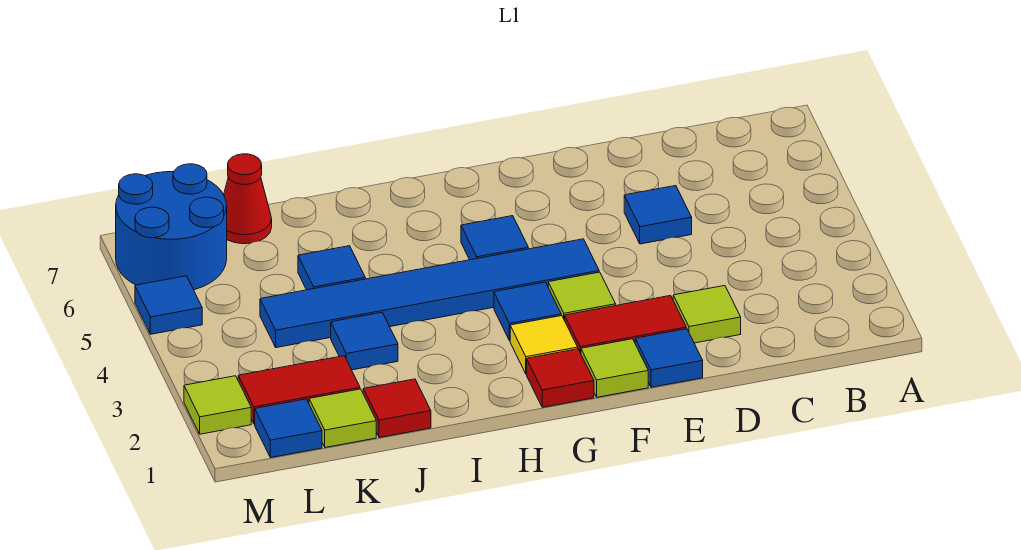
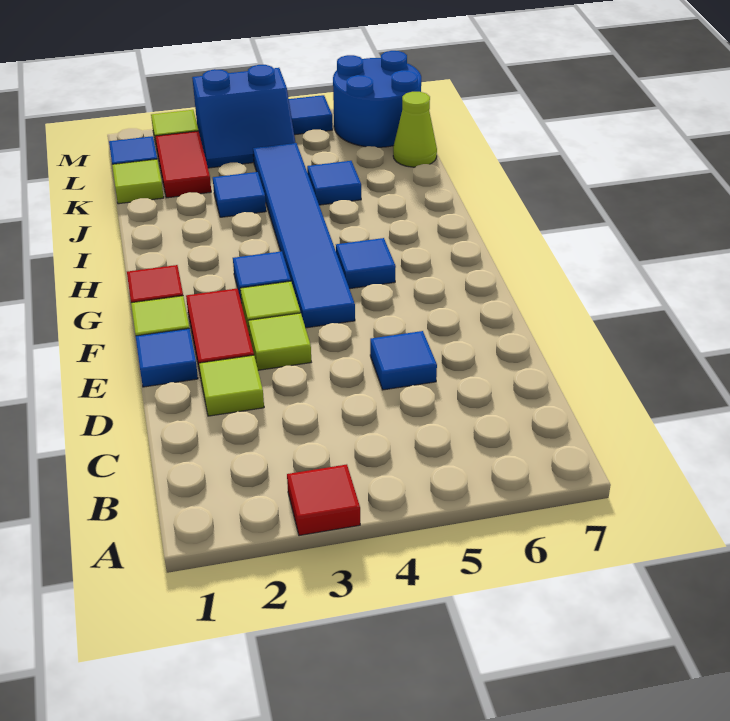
none -> lime tile E3 level 1
yellow tile G2 level 1 -> none
red tile J1 level 1 -> red tile A3 level 1
red cone K7 level 1 -> lime cone K7 level 1
none -> blue slope L3:M4 level 1 top M

